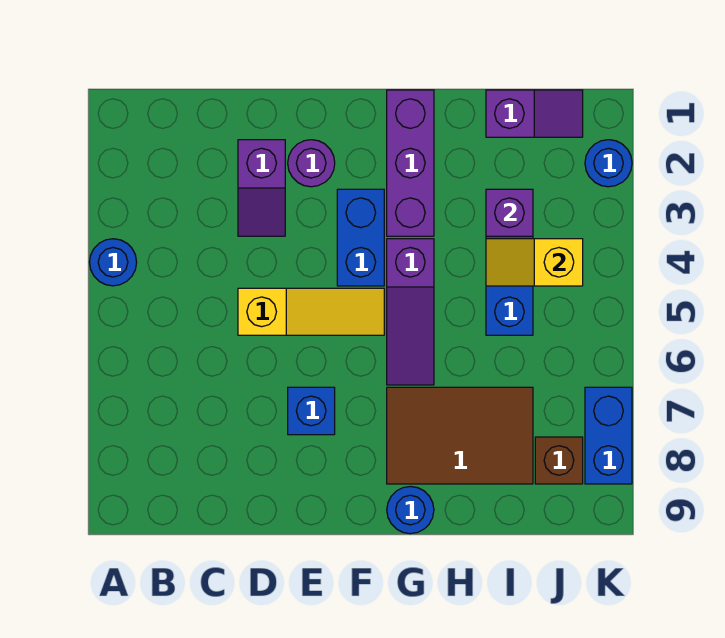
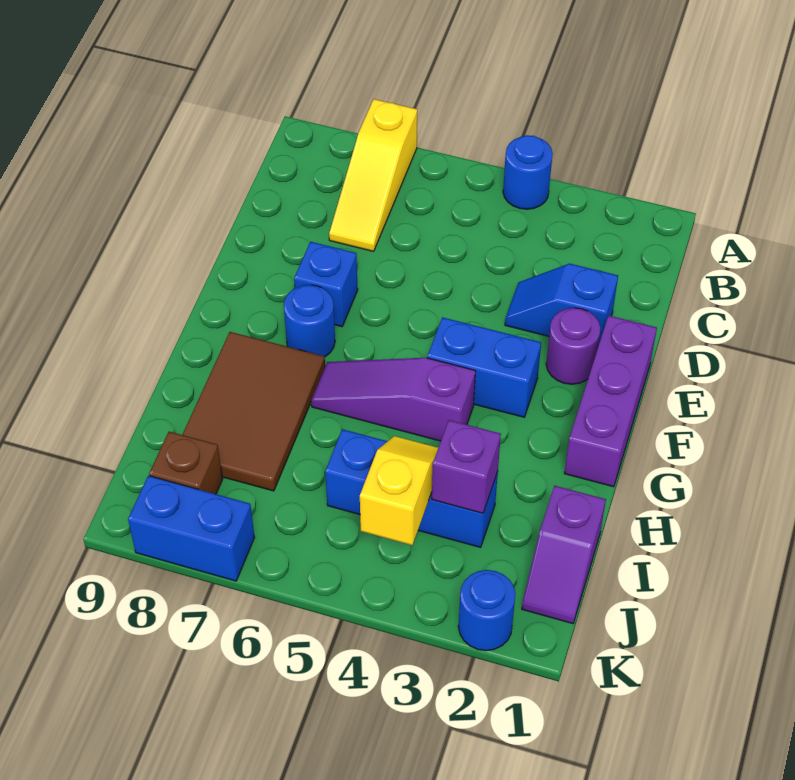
purple slope D2:D3 level 1 top 2 -> blue slope D2:D3 level 1 top 2
yellow slope D5:F5 level 1 top D -> yellow slope A7:C7 level 1 top A
purple brick G1:G3 level 1 -> purple brick E1:G1 level 1
blue round brick G9 level 1 -> blue round brick F7 level 1

